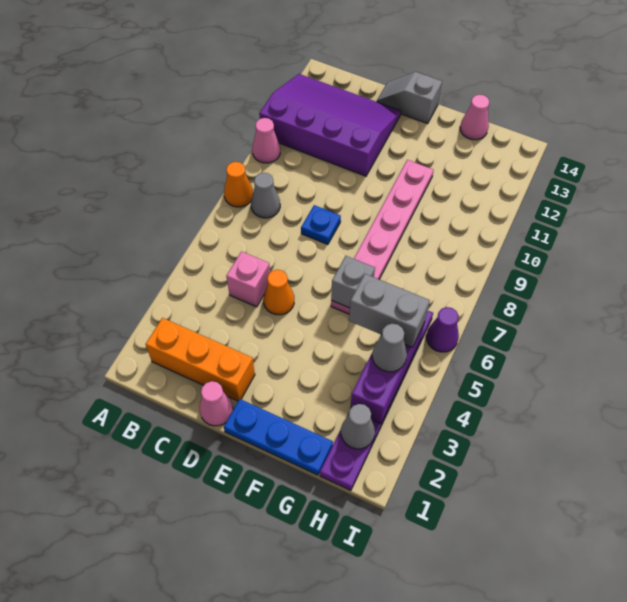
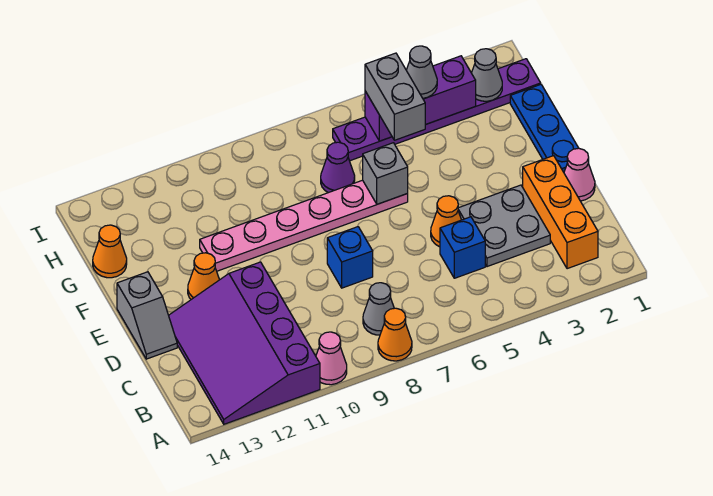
none -> grey plate C3:D4 level 1
pink brick C5 level 1 -> blue brick C5 level 1
blue plate D8 level 1 -> blue brick D8 level 1
none -> orange cone E12 level 1
pink cone G14 level 1 -> orange cone G14 level 1
purple cone I6 level 1 -> purple cone G7 level 1

